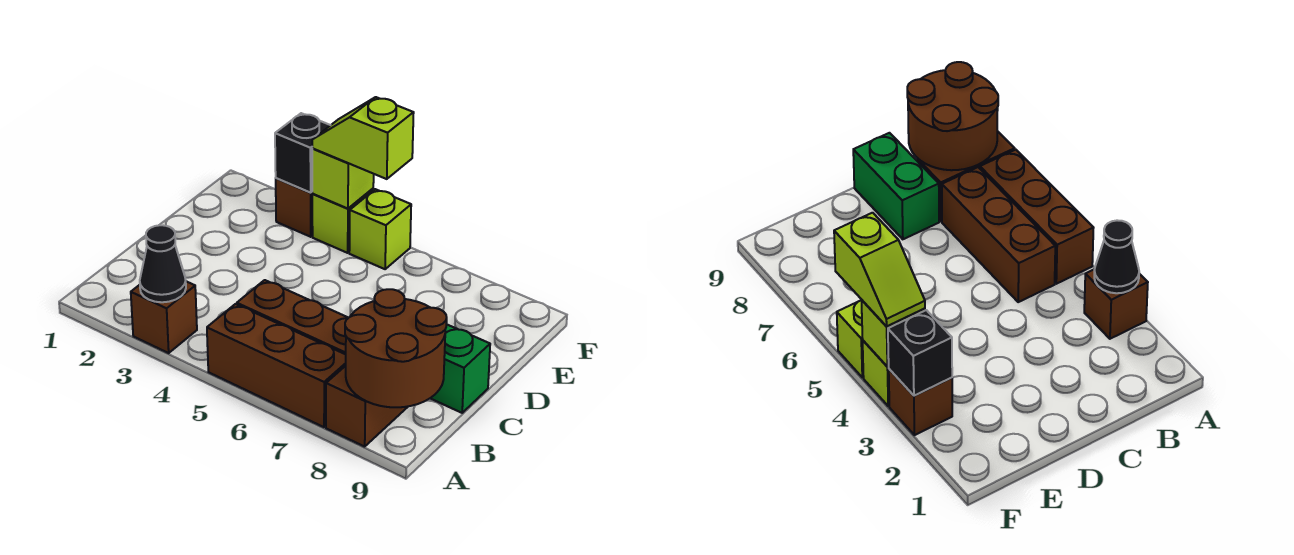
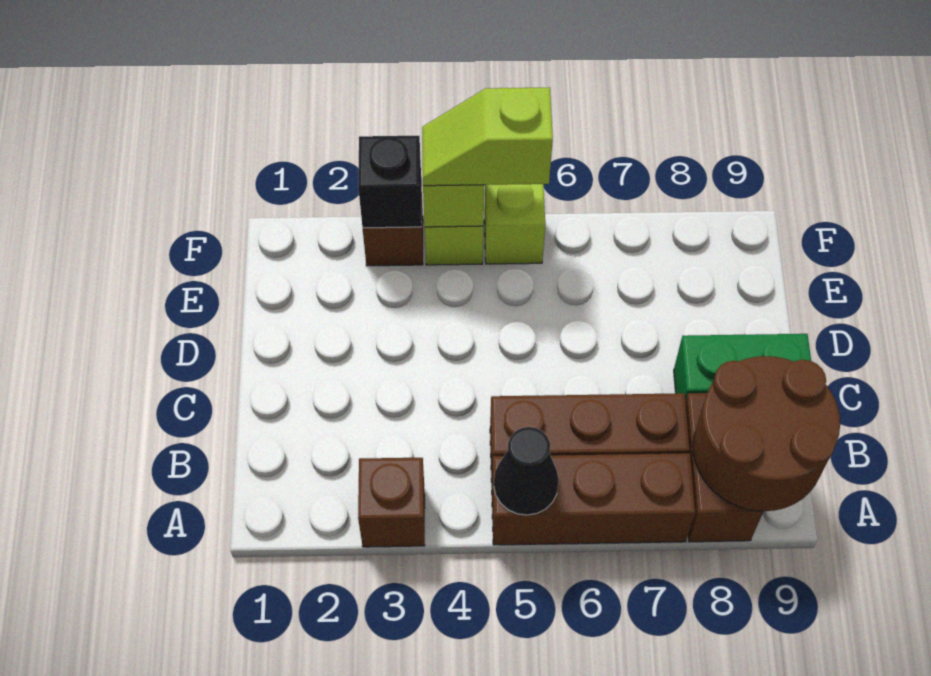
black cone A3 level 2 -> black cone A5 level 2

